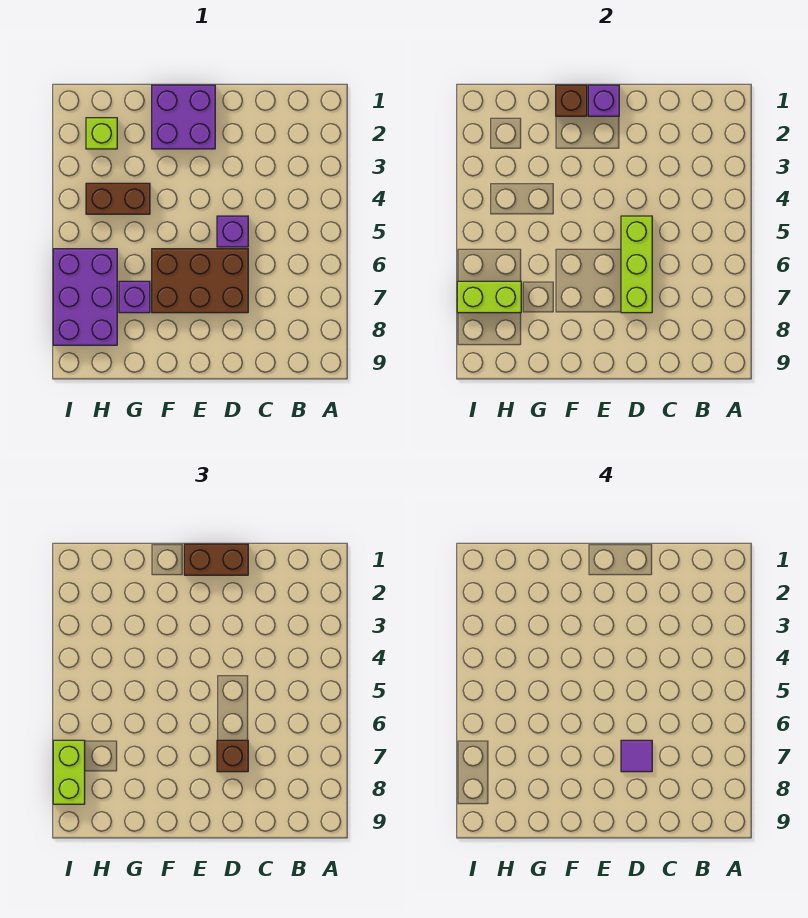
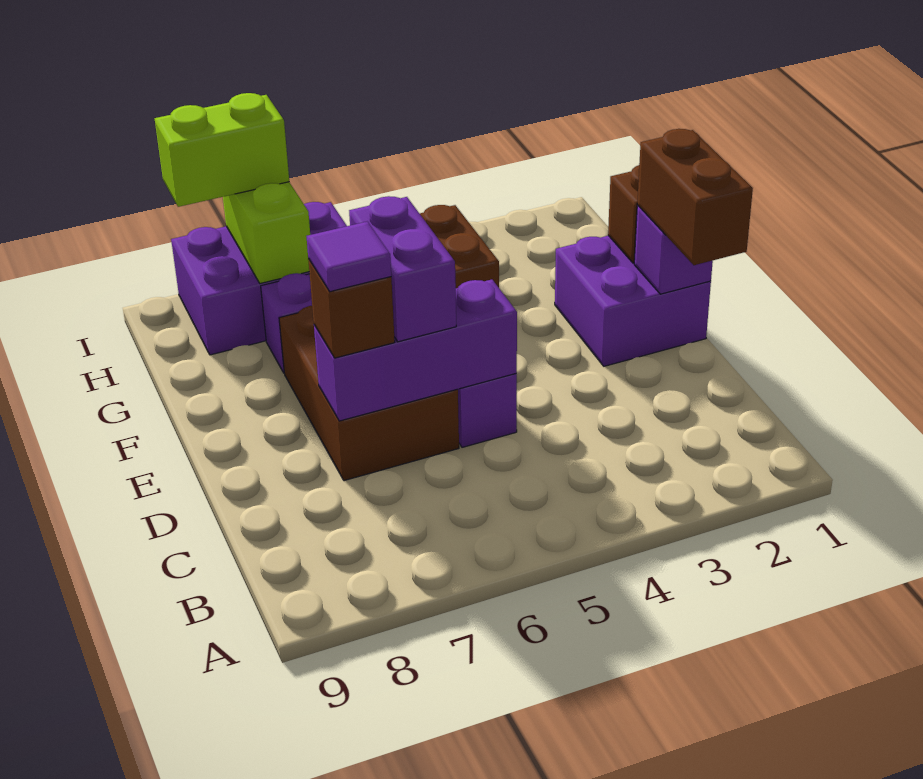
lime brick D5:D7 level 2 -> purple brick D5:D7 level 2
none -> purple brick D6:E6 level 3
lime brick H2 level 1 -> none

